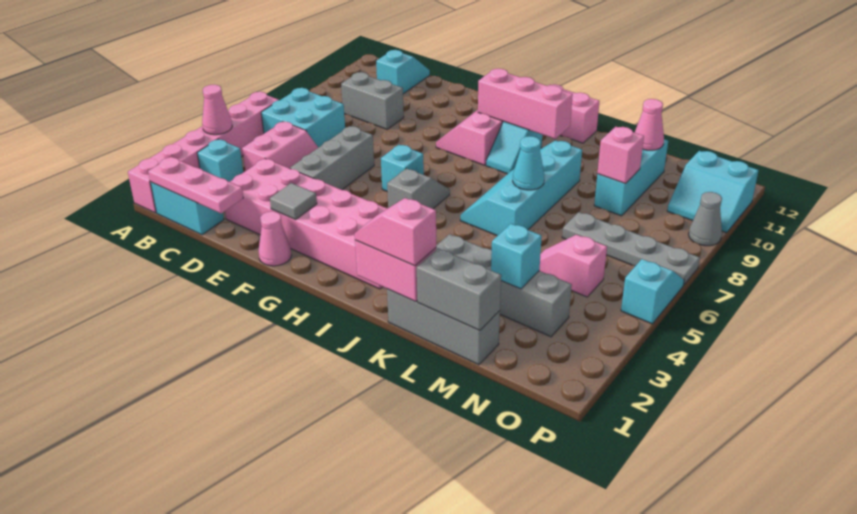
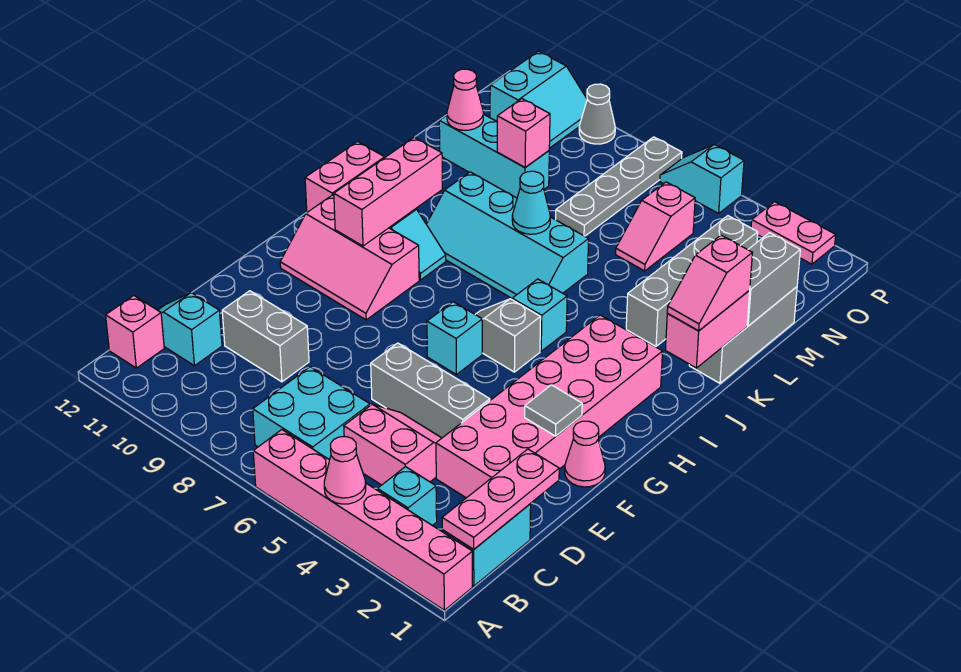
none -> pink brick B12 level 1
grey brick C9:D9 level 1 -> grey brick D9:D10 level 1
cyan brick M3 level 2 -> cyan brick I5 level 1
none -> pink plate P2:P3 level 1

